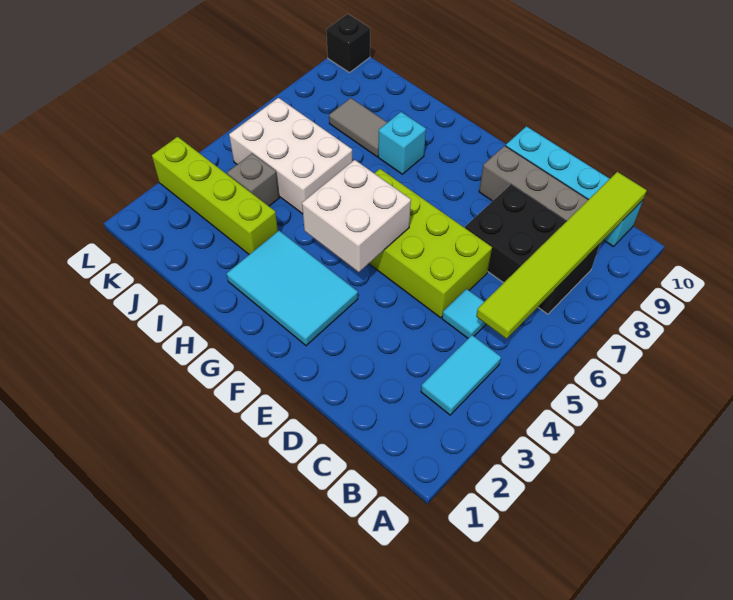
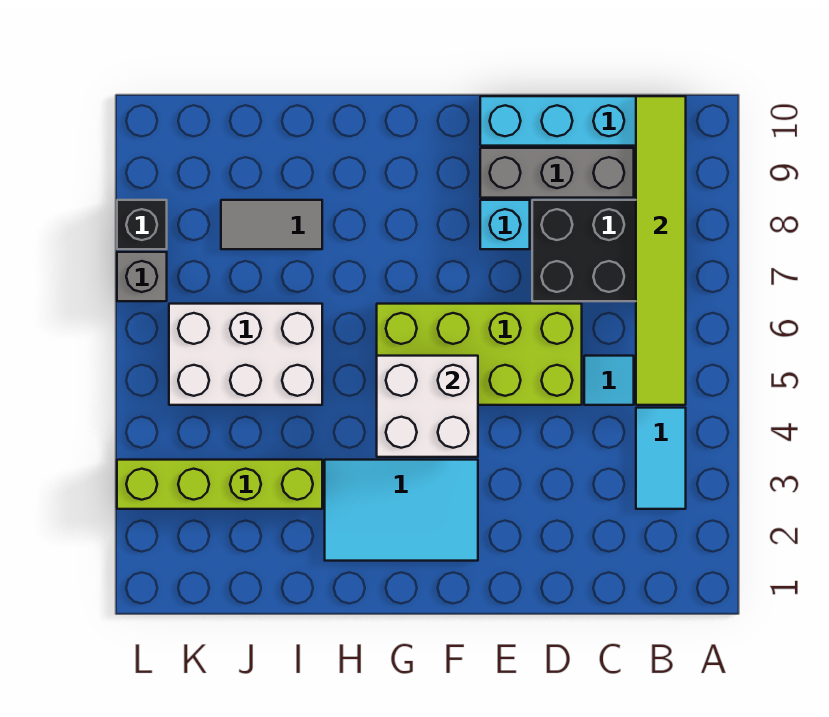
cyan brick H8 level 1 -> cyan brick E8 level 1
grey brick J4 level 1 -> grey brick L7 level 1
black brick L10 level 1 -> black brick L8 level 1

